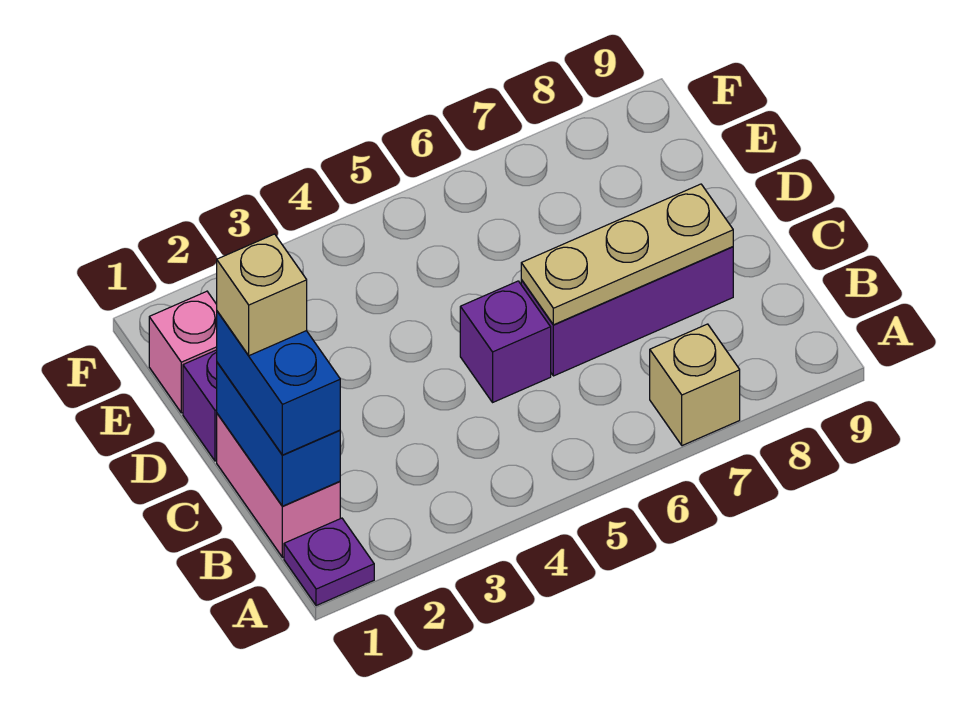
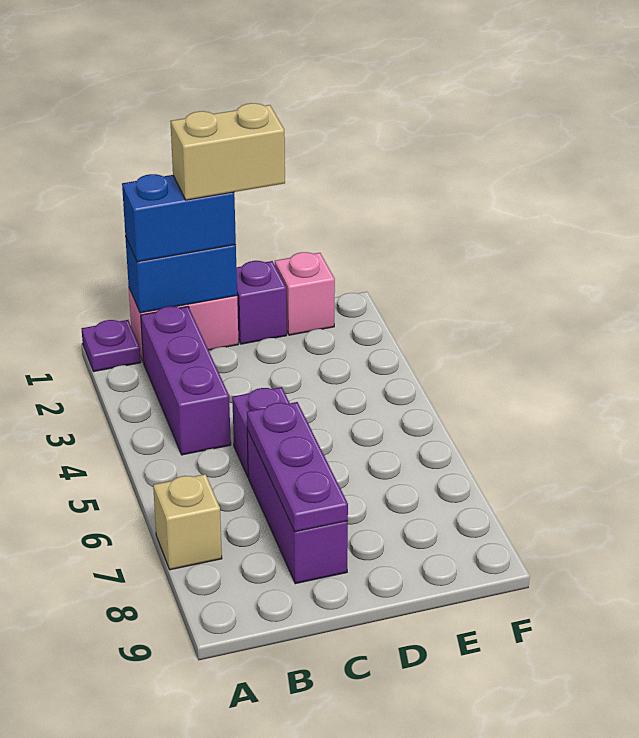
none -> purple brick B2:B4 level 1
tan brick C1 level 4 -> tan brick C1:D1 level 4
tan plate C6:C8 level 2 -> purple plate C6:C8 level 2

